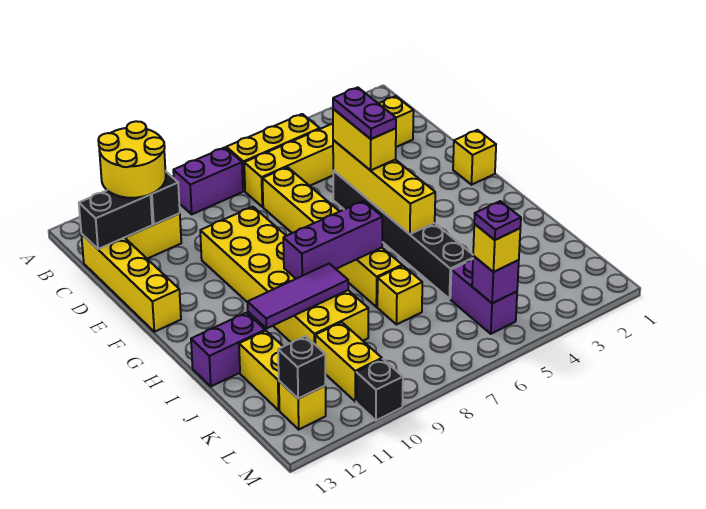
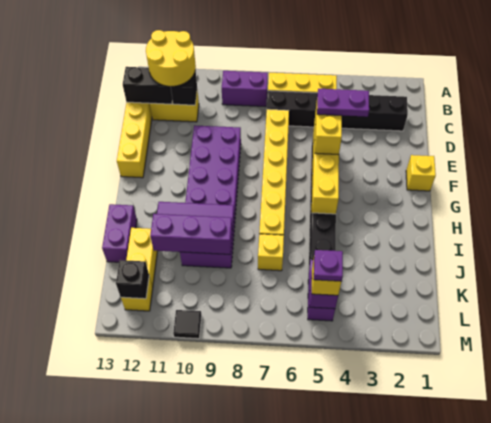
yellow brick C2:C7 level 1 -> black brick C2:C7 level 1
purple plate E5:F5 level 4 -> purple plate E4:E5 level 4
yellow brick E9:J10 level 1 -> purple brick E9:J10 level 1
purple brick H7:H9 level 2 -> purple brick J9:J11 level 2
purple brick I12:I13 level 1 -> purple brick I13:J13 level 1
yellow brick K10:L10 level 1 -> none
black brick M10 level 1 -> black tile M10 level 1

